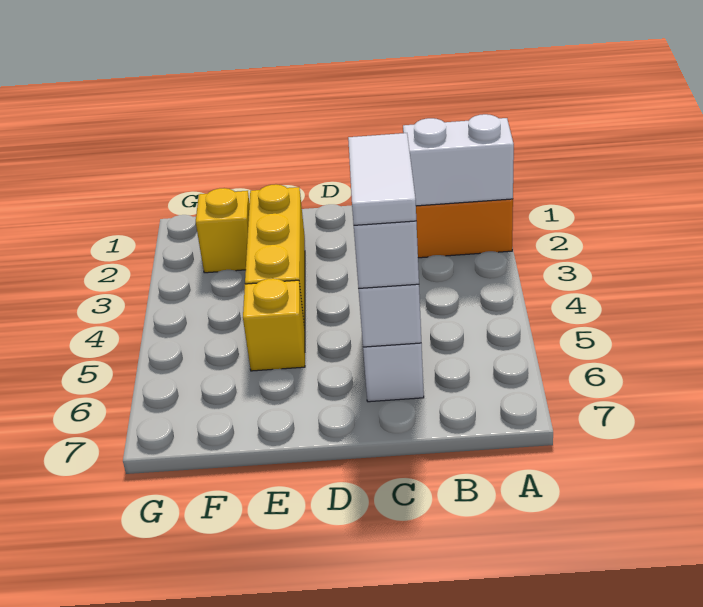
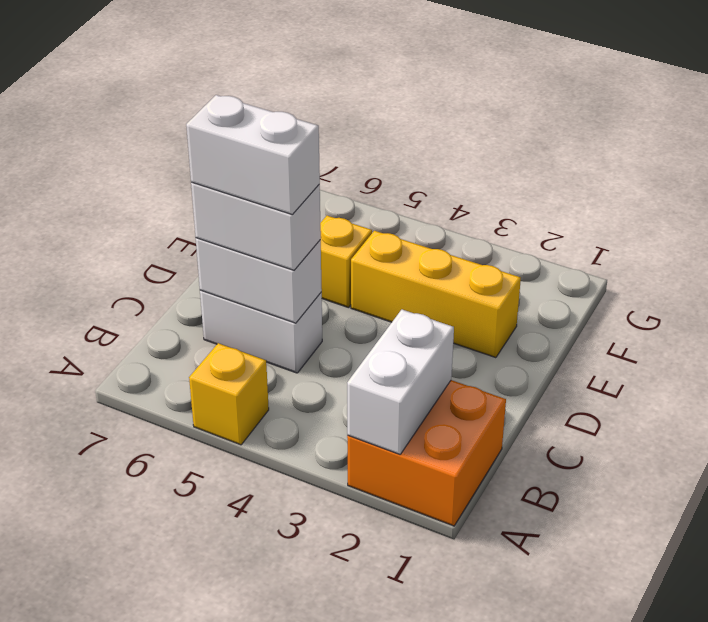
white tile C5:C6 level 4 -> white brick C5:C6 level 4
yellow brick F2 level 1 -> yellow brick A5 level 1

